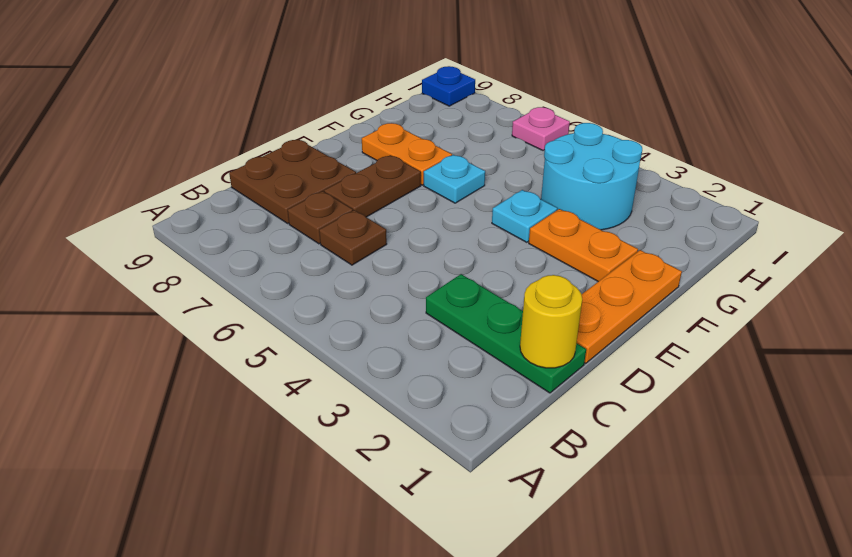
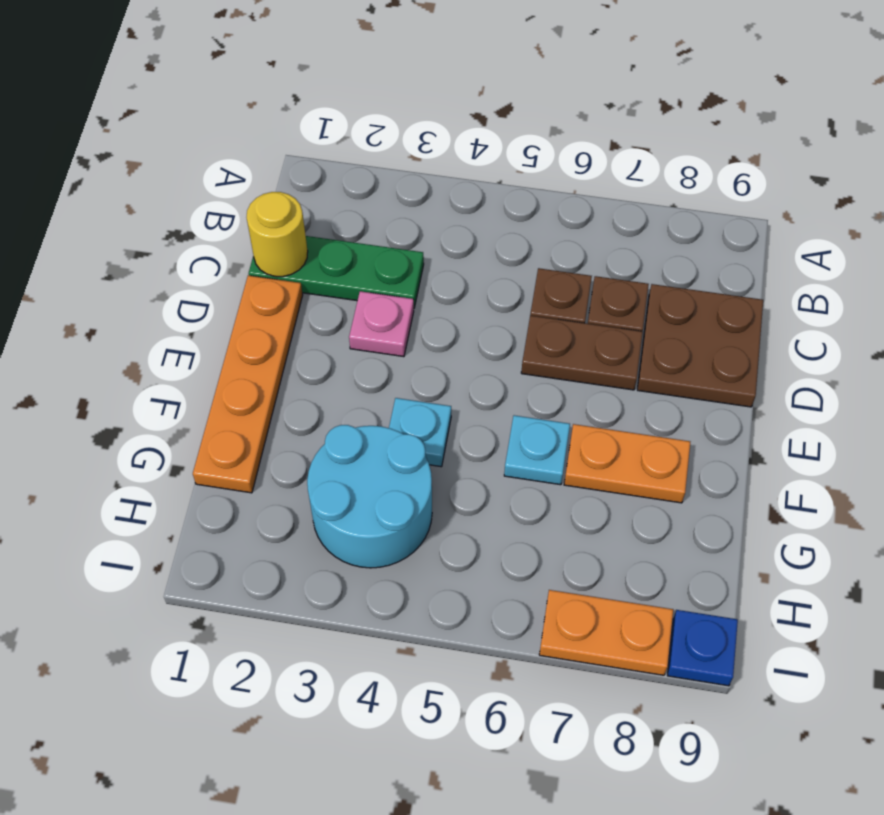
orange plate D1:F1 level 1 -> orange plate D1:G1 level 1
brown plate D7:E7 level 1 -> brown plate D6:D7 level 1
orange plate F2:F3 level 1 -> orange plate I7:I8 level 1
pink plate I6 level 1 -> pink plate D3 level 1

